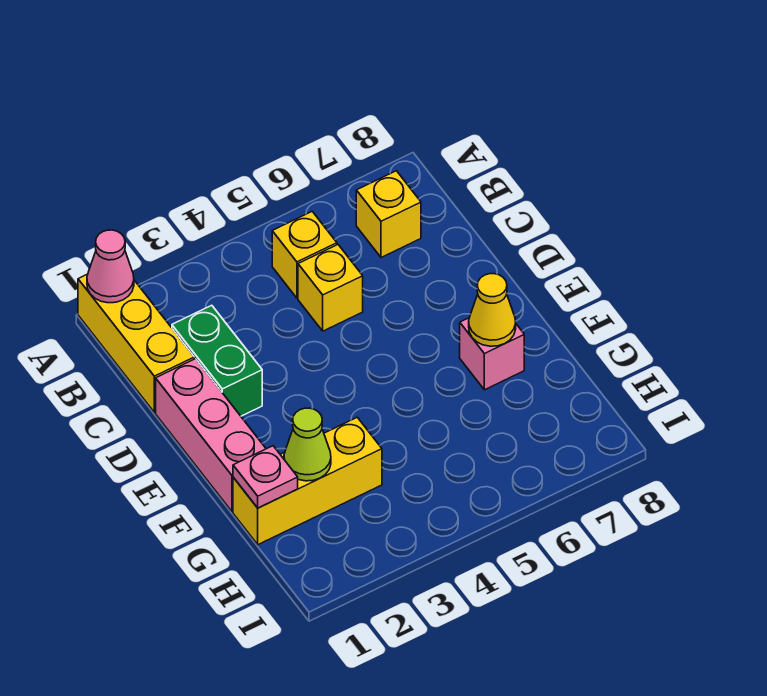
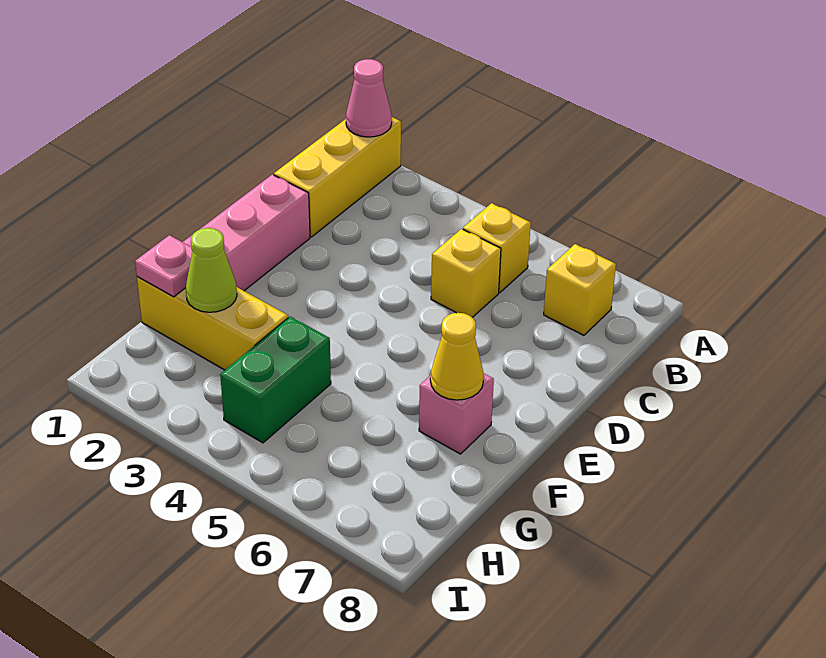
green brick C2:D2 level 1 -> green brick G4:H4 level 1

